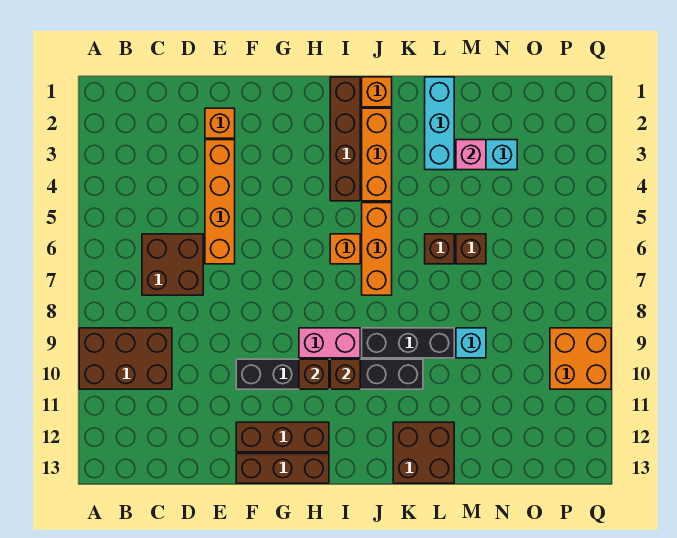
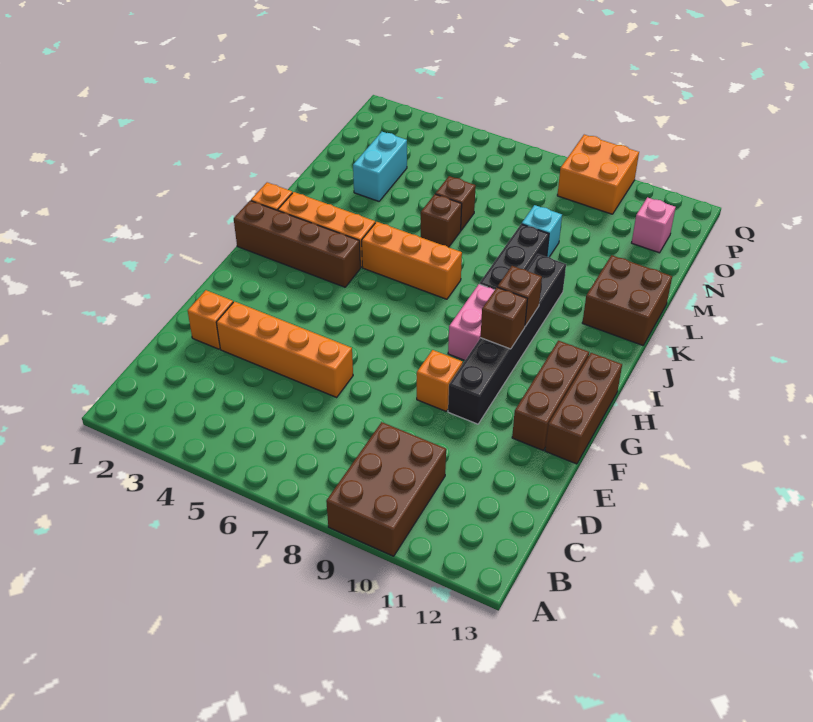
brown brick C6:D7 level 1 -> none
orange brick I6 level 1 -> orange brick F9 level 1
cyan brick L1:L3 level 1 -> none
pink brick M3 level 2 -> pink brick O12 level 1

